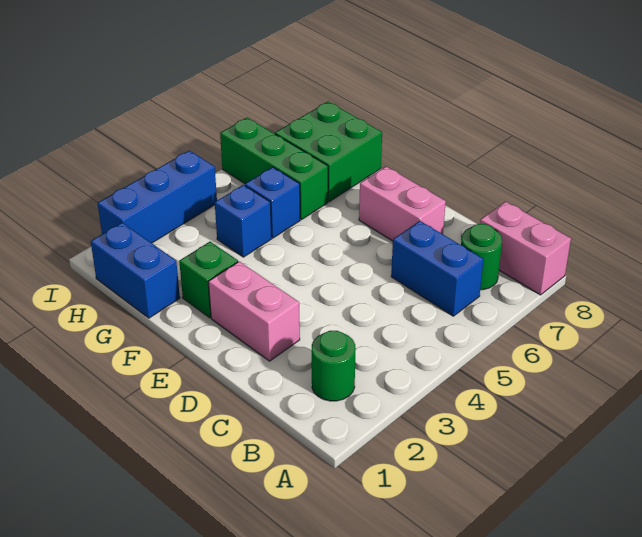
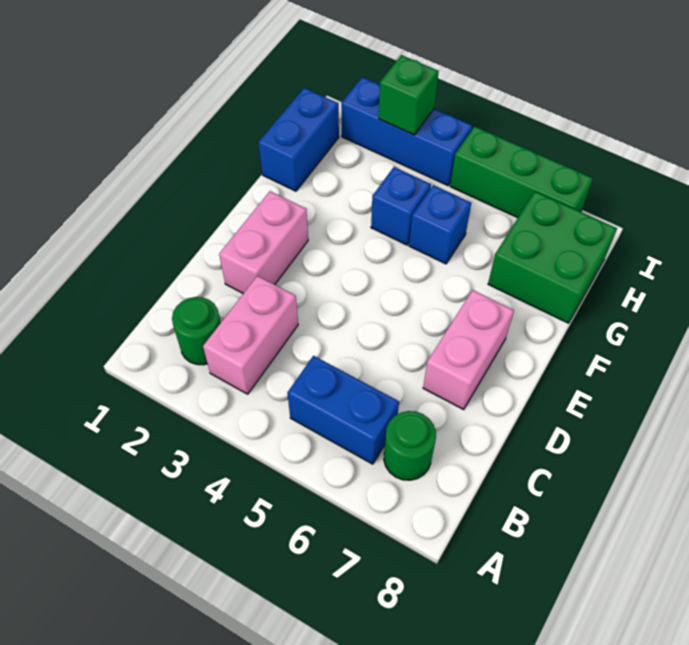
pink brick A8:B8 level 1 -> pink brick B3:C3 level 1
blue brick B6:C6 level 1 -> blue brick B5:B6 level 1
green brick F2 level 1 -> green brick I3 level 2
green brick G6:I6 level 1 -> green brick I5:I7 level 1

